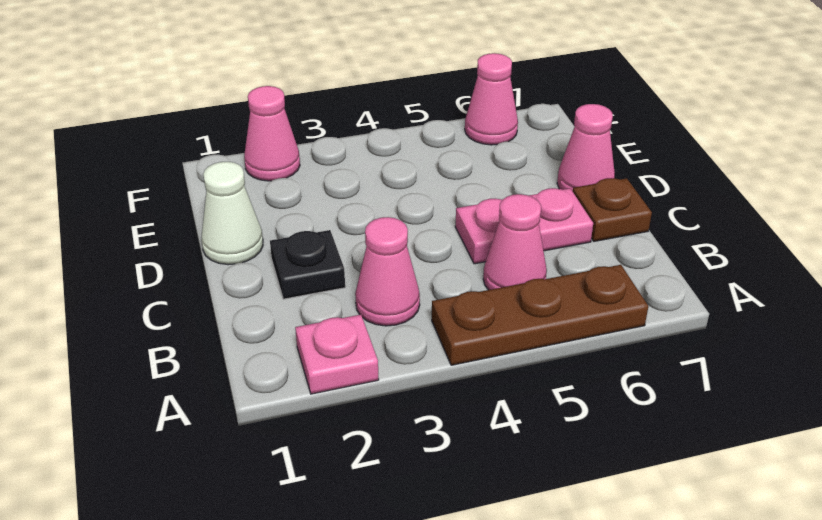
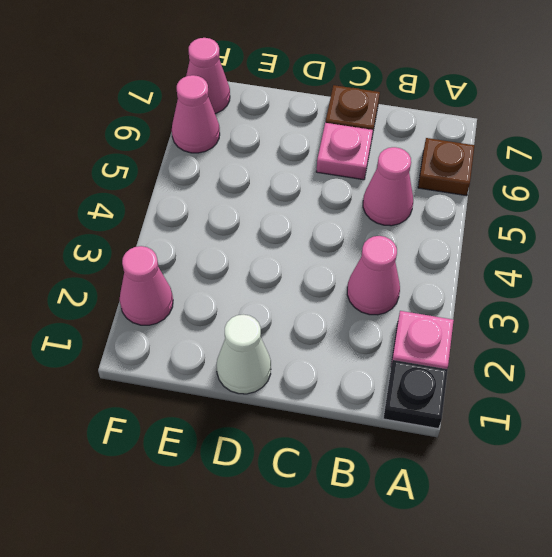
brown plate A4:A6 level 1 -> brown plate A6 level 1
black plate C2 level 1 -> black plate A1 level 1
pink plate C5:C6 level 1 -> pink plate C6 level 1
pink cone D7 level 1 -> pink cone F7 level 1

